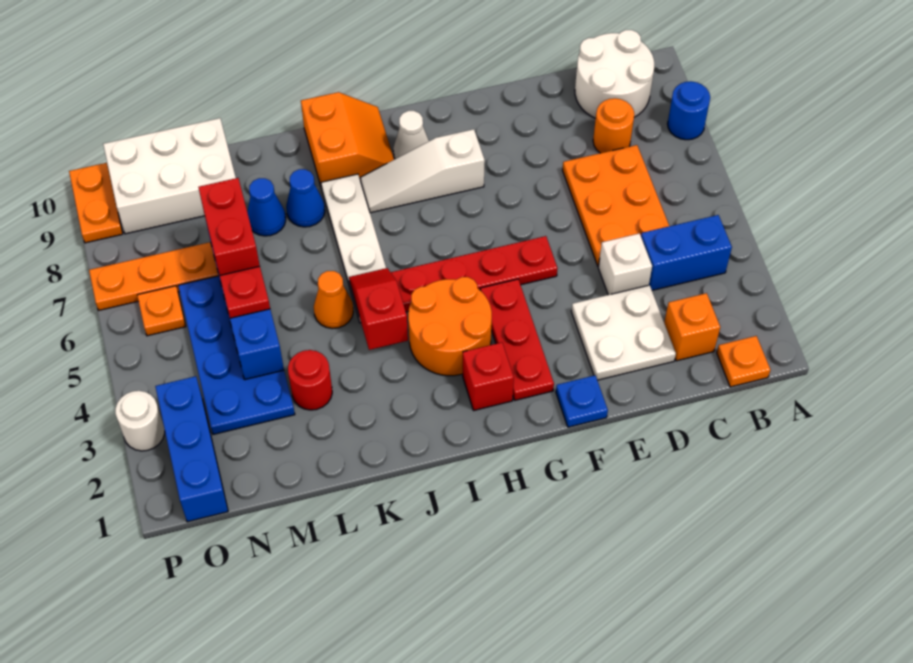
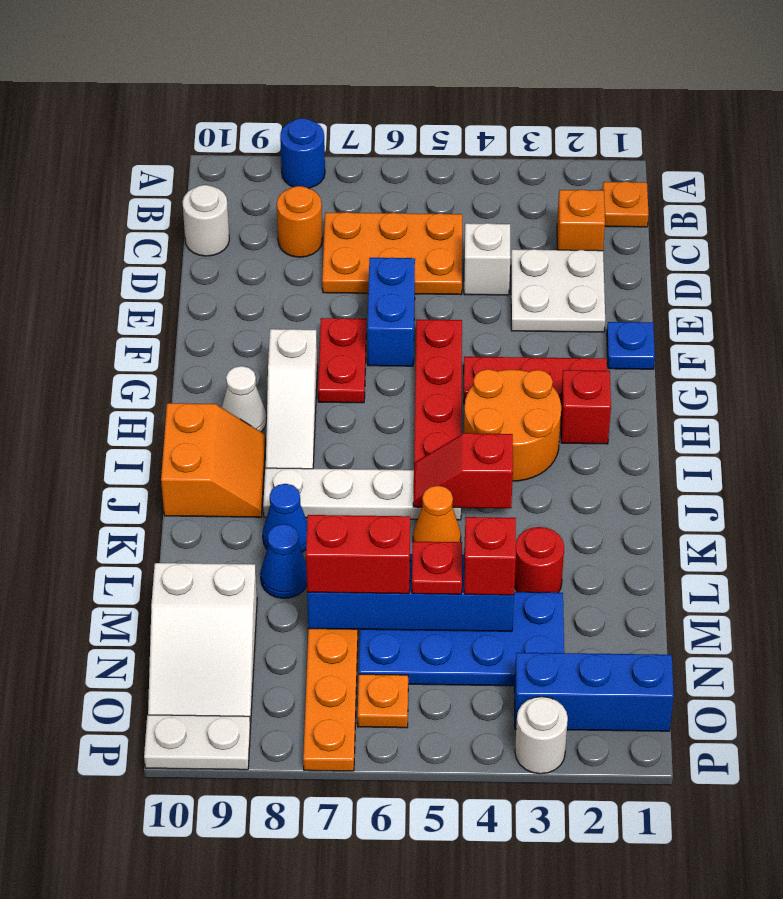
blue brick B4:C4 level 1 -> blue brick E6:F6 level 1
white round brick B9:C10 level 1 -> white round brick C10 level 1
none -> red plate F7:G7 level 1
orange slope I9:J10 level 1 top J -> orange slope I9:J10 level 1 top 10
none -> red brick M4 level 3
white brick M9:O10 level 1 -> white slope M9:O10 level 1 top M
orange plate P9:P10 level 1 -> white plate P9:P10 level 1

